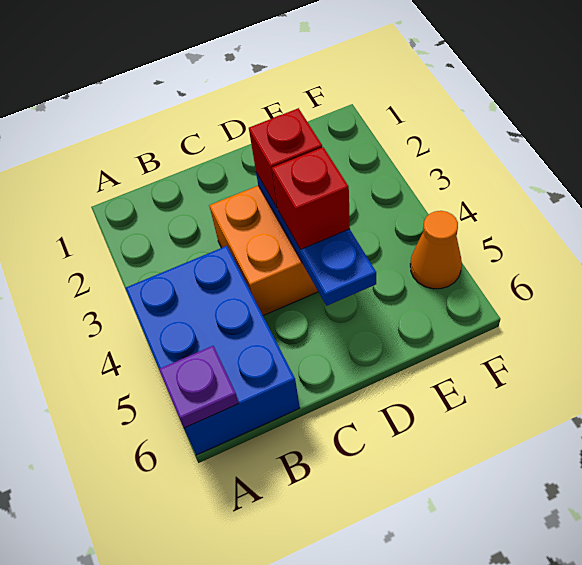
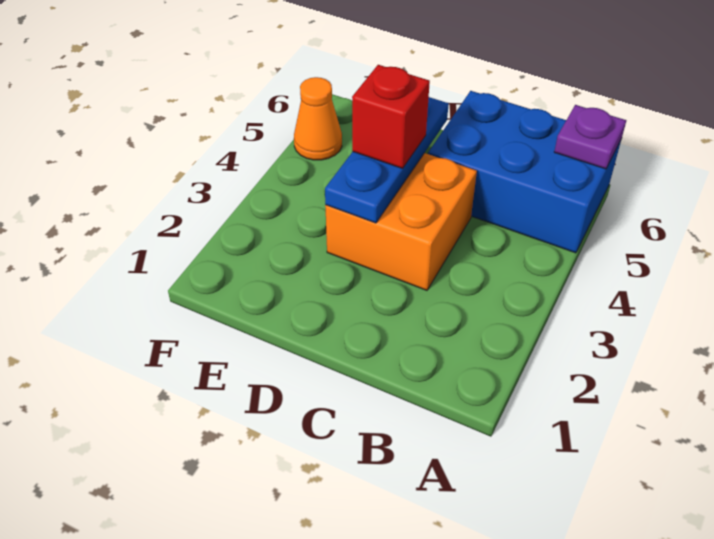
blue brick A4:B6 level 1 -> blue brick A5:C6 level 1
red brick D3 level 3 -> none

